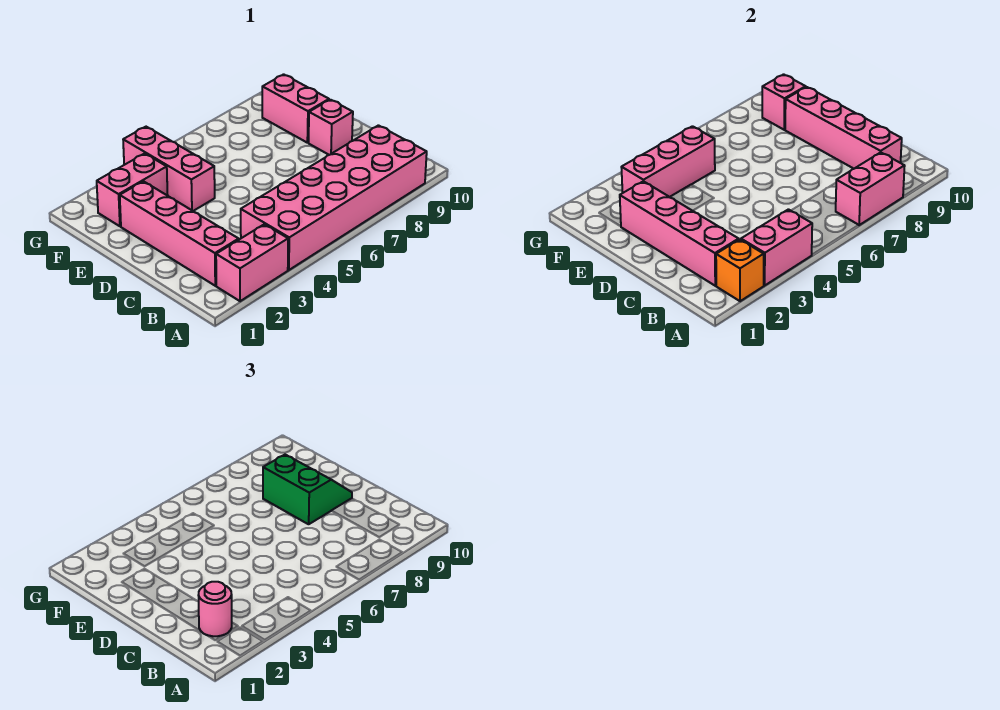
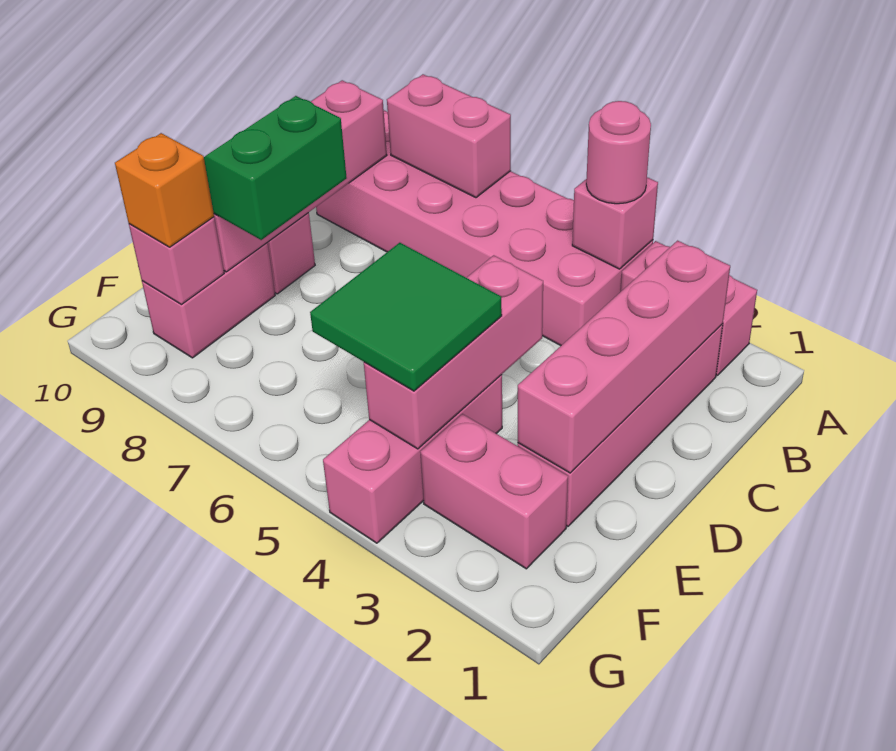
orange brick A2 level 2 -> orange brick F9 level 3
pink brick A3:A4 level 2 -> pink brick A4 level 2
pink round brick B2 level 3 -> pink round brick A4 level 3
none -> green tile E4:F5 level 3
pink brick F3:F5 level 2 -> pink brick D4:F4 level 2

